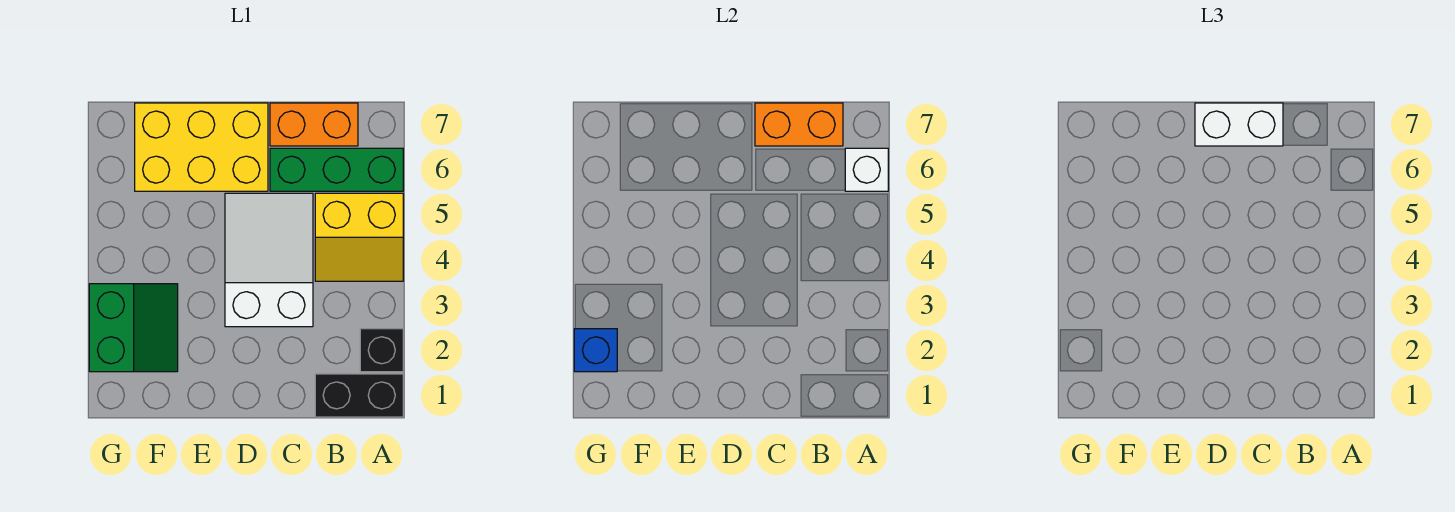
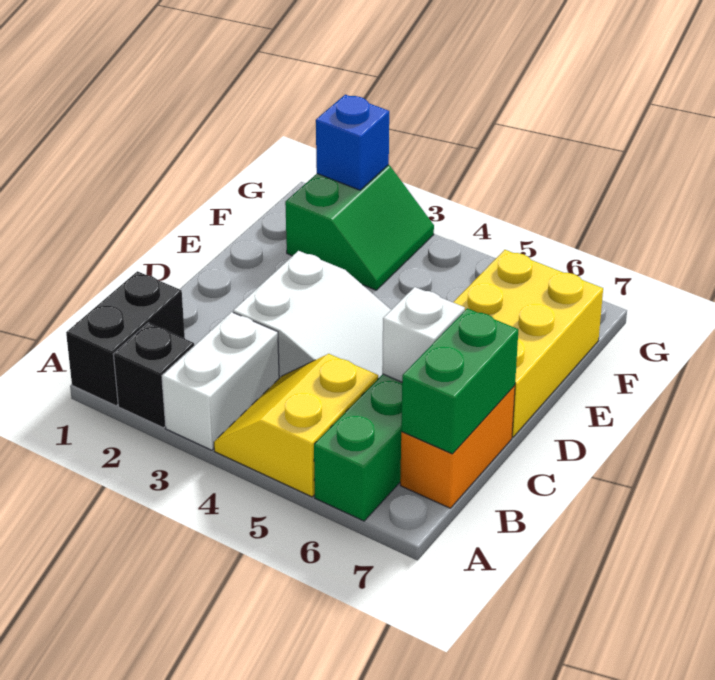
white brick A6 level 2 -> white brick C6 level 2
orange brick B7:C7 level 2 -> green brick B7:C7 level 2
white brick C7:D7 level 3 -> white brick A3:B3 level 1
green slope F2:G3 level 1 top G -> green slope F2:G3 level 1 top 2

